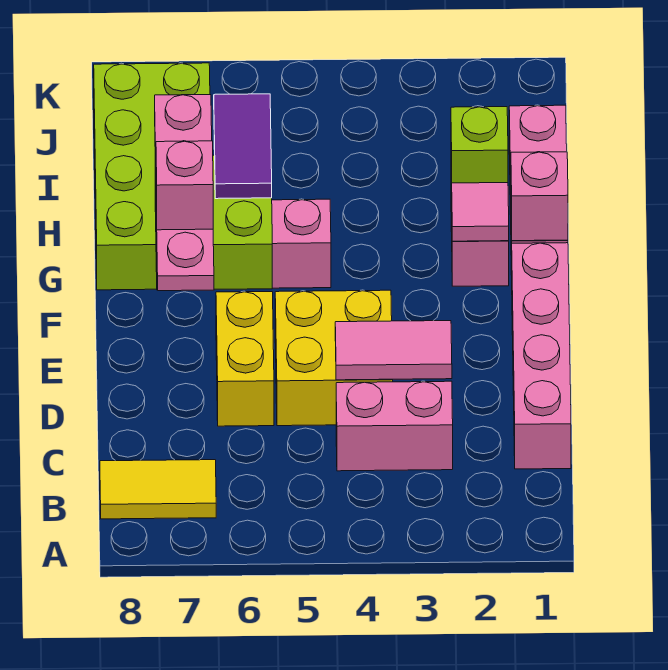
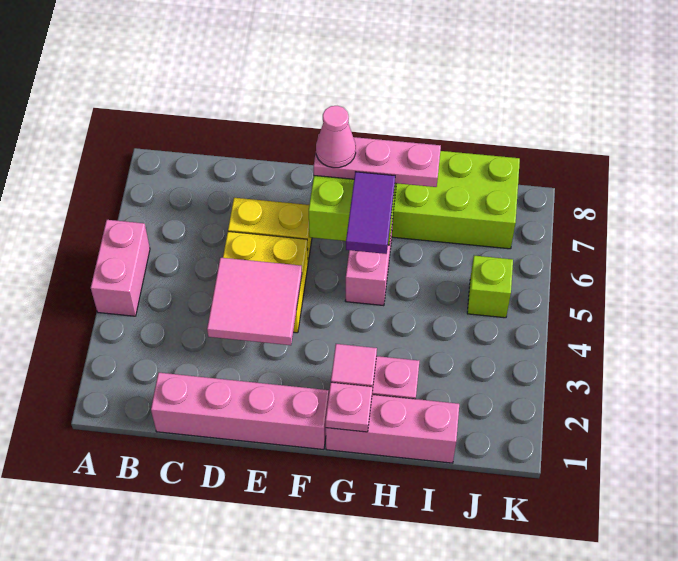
yellow tile B7:B8 level 1 -> none
pink brick C3:C4 level 1 -> pink brick A4:A5 level 1
pink tile D3:D4 level 2 -> pink tile D3:E4 level 2
pink plate E7:H7 level 3 -> pink plate F7:H7 level 3
pink brick F7 level 4 -> pink cone F7 level 4
pink brick G1 level 2 -> pink plate G1 level 2
purple tile G6:H6 level 3 -> purple tile G5:G6 level 3
lime brick H2 level 2 -> lime brick J5 level 1

